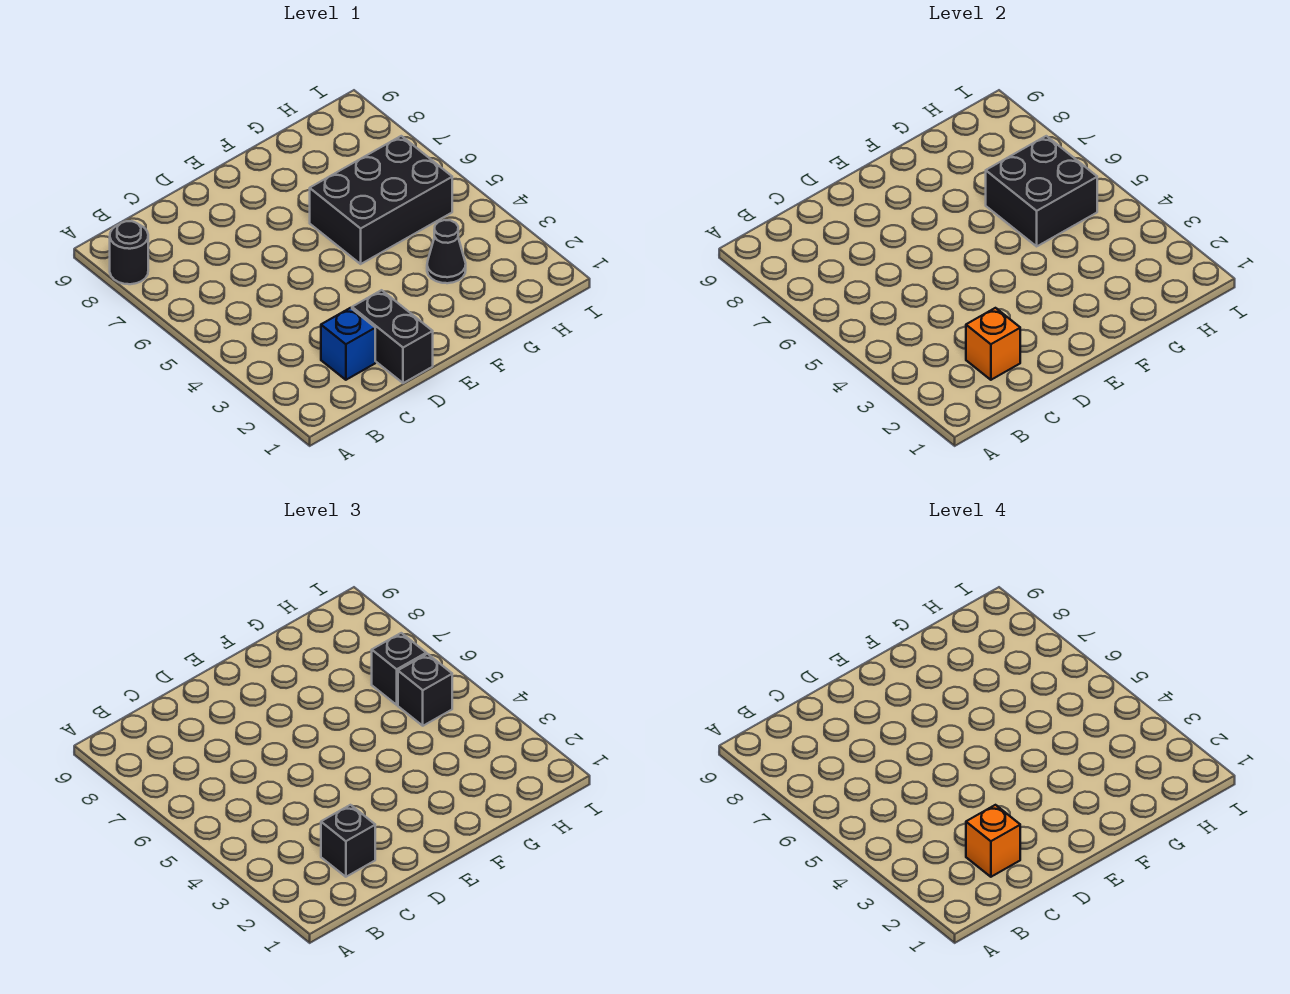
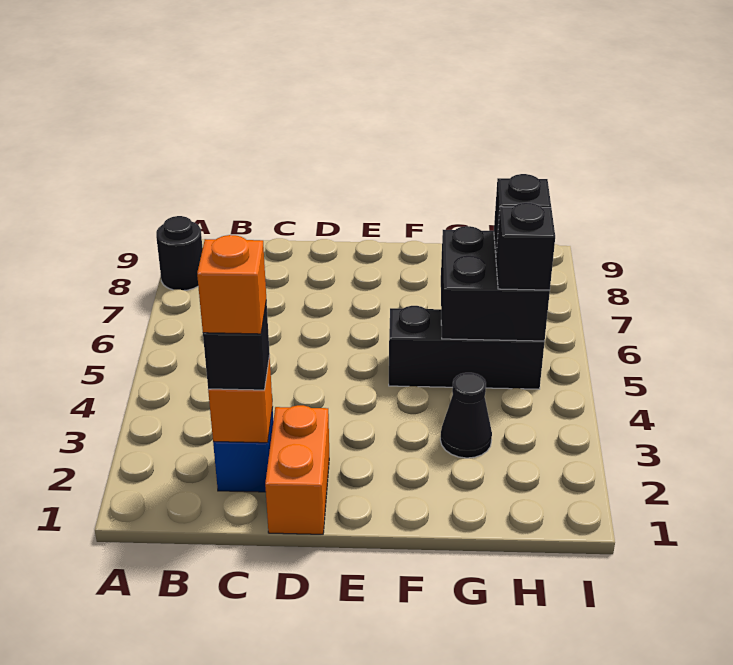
black brick D1:D2 level 1 -> orange brick D1:D2 level 1
black brick F5:H6 level 1 -> black brick F5:H5 level 1

